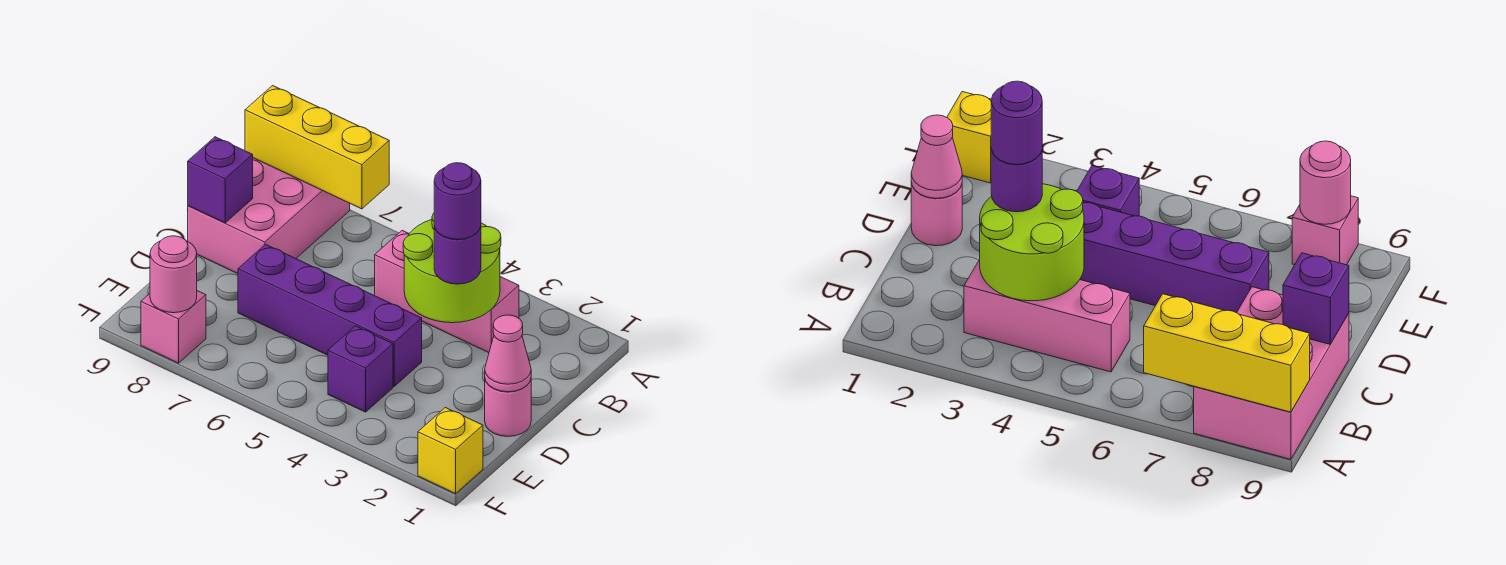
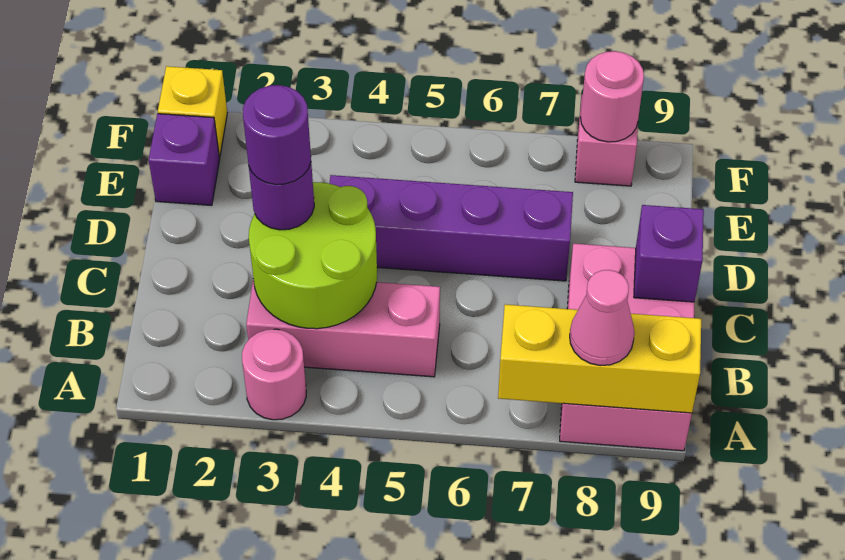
pink round brick D1 level 1 -> pink round brick A3 level 1
pink cone D1 level 2 -> pink cone A8 level 3
purple brick E4 level 1 -> purple brick E1 level 1

